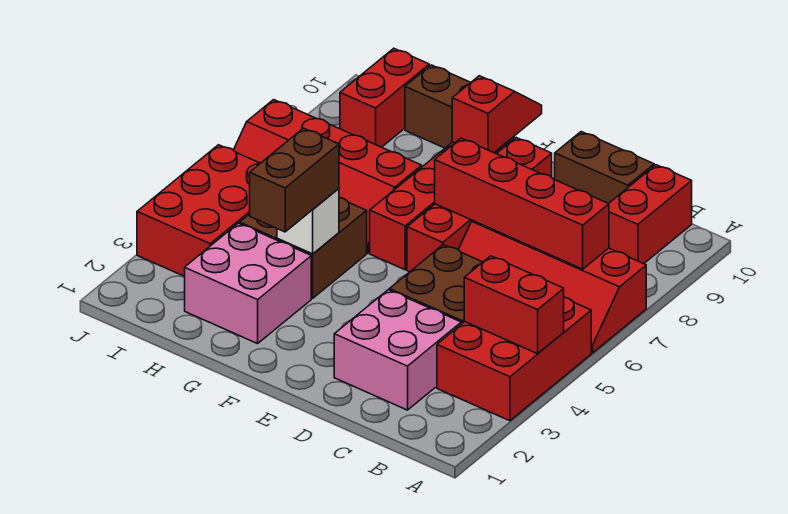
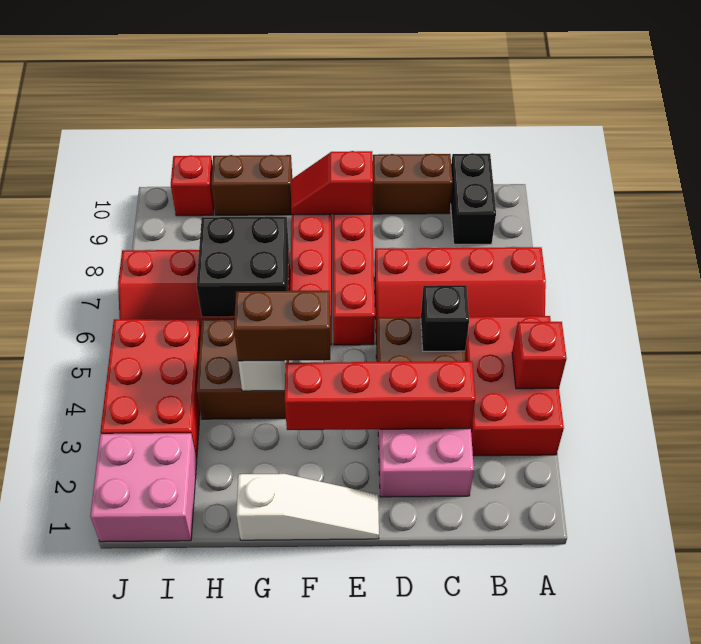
red brick A4:B4 level 2 -> red brick A4 level 2
red brick B7:E7 level 2 -> red brick C3:F3 level 2
red brick B9:B10 level 1 -> black brick B9:B10 level 1
none -> black brick C5 level 2
none -> white slope E1:G1 level 1 top G
red slope F9:F10 level 2 top 9 -> red slope E9:F9 level 2 top E
pink brick G2:H3 level 1 -> pink brick I1:J2 level 1
brown brick G3:G4 level 3 -> brown brick F4:G4 level 3
none -> black brick G6:H7 level 2
red brick I9:I10 level 1 -> red brick I10 level 1

